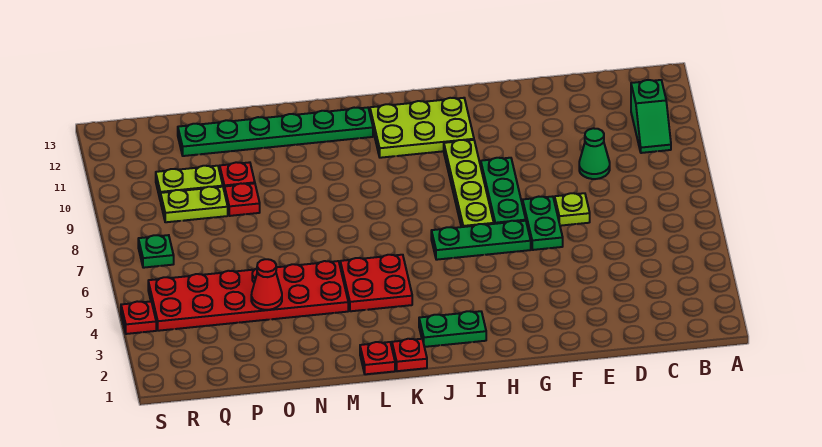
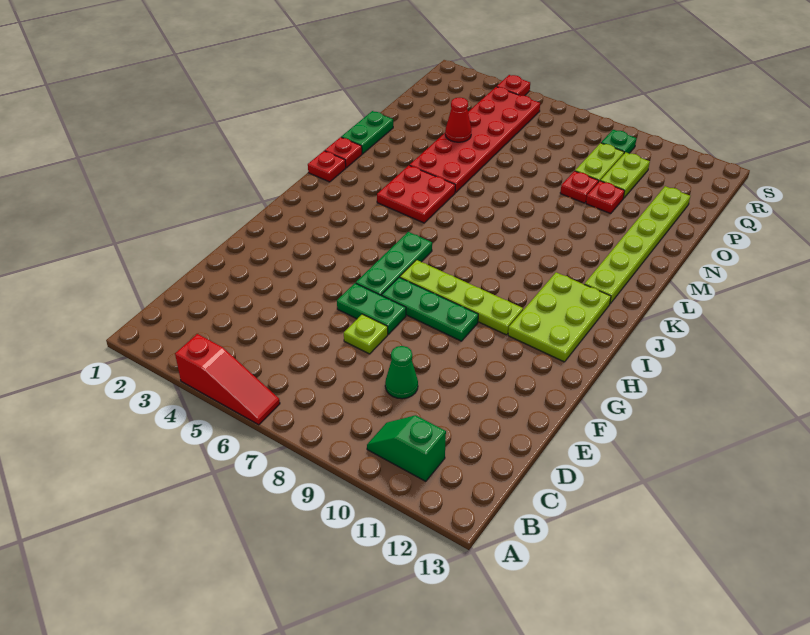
none -> red slope A4:A6 level 1 top 4
green plate I2:J2 level 1 -> green plate M1:N1 level 1
green plate K12:P12 level 1 -> lime plate K12:P12 level 1
green plate R7 level 1 -> green plate R9 level 1

